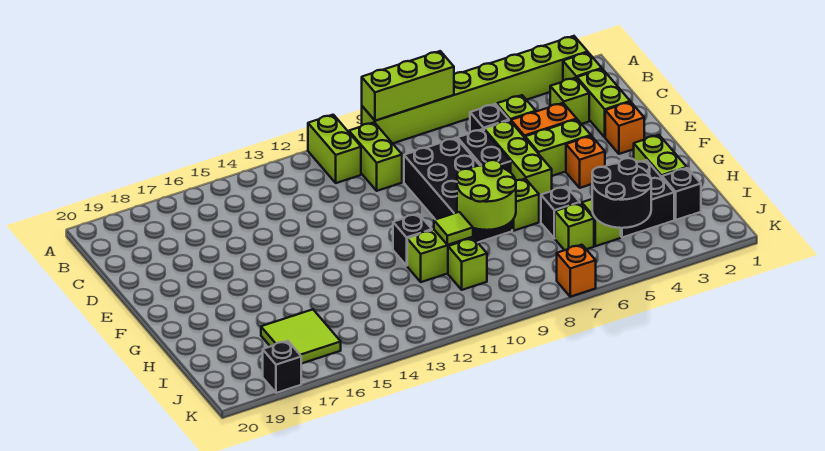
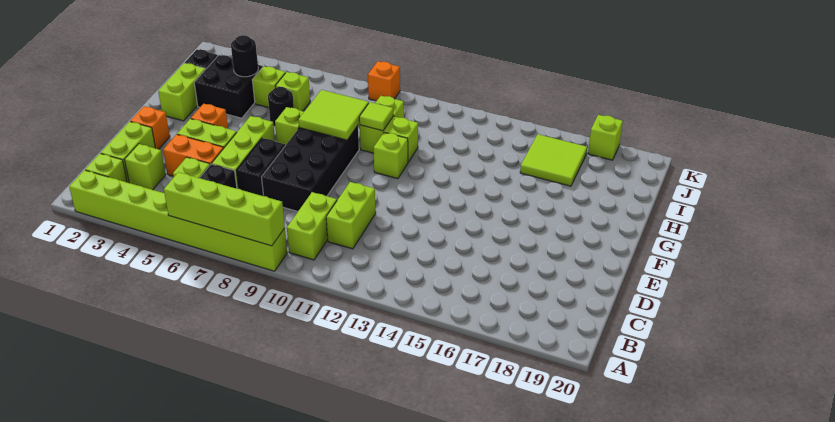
lime brick A7:A9 level 2 -> lime brick A6:A9 level 2
lime brick A11:B11 level 1 -> lime brick C11:D11 level 1
lime round brick G8:H9 level 2 -> lime tile G8:H9 level 2
black brick G11 level 1 -> lime brick G11 level 1
black brick H6 level 1 -> black round brick H6 level 1
black round brick I4:J5 level 2 -> black round brick I4 level 2
orange brick K7 level 1 -> orange brick K9 level 1
black brick K18 level 1 -> lime brick K18 level 1

